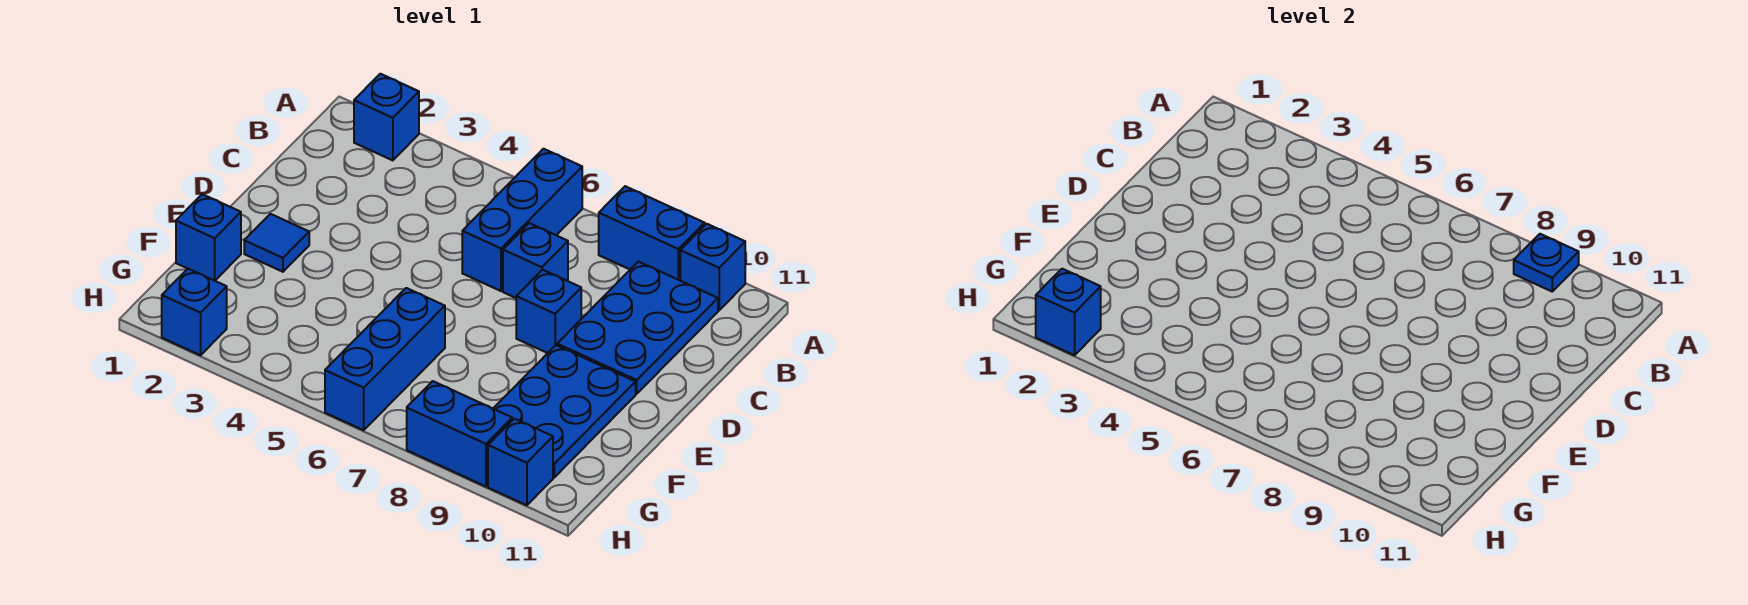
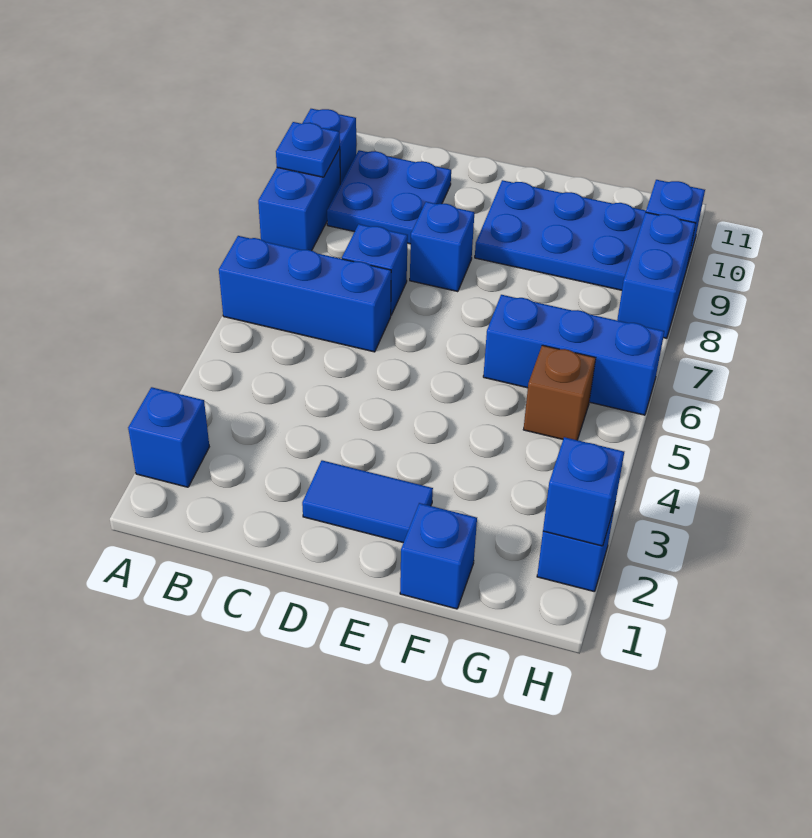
blue plate B9:D10 level 1 -> blue plate B9:C10 level 1
blue tile E2 level 1 -> blue tile D2:E2 level 1
none -> brown brick G5 level 1

